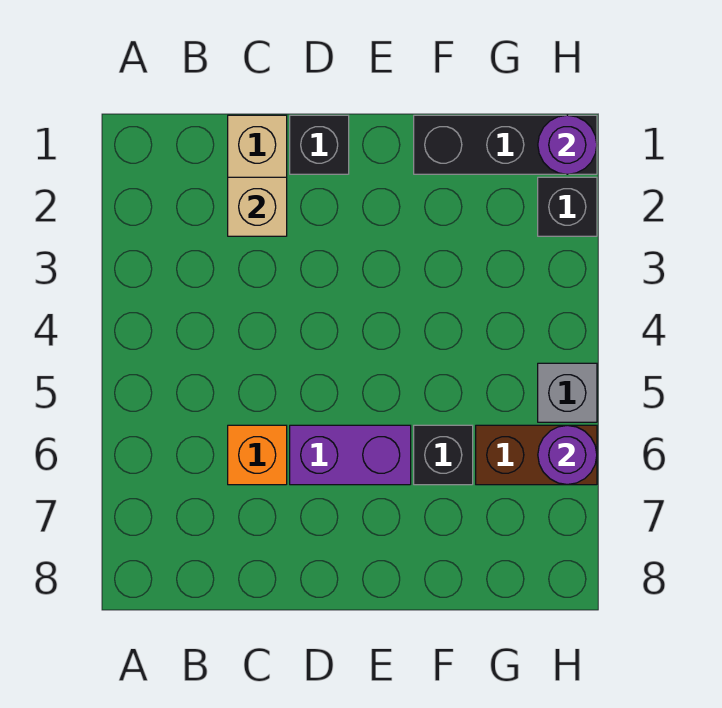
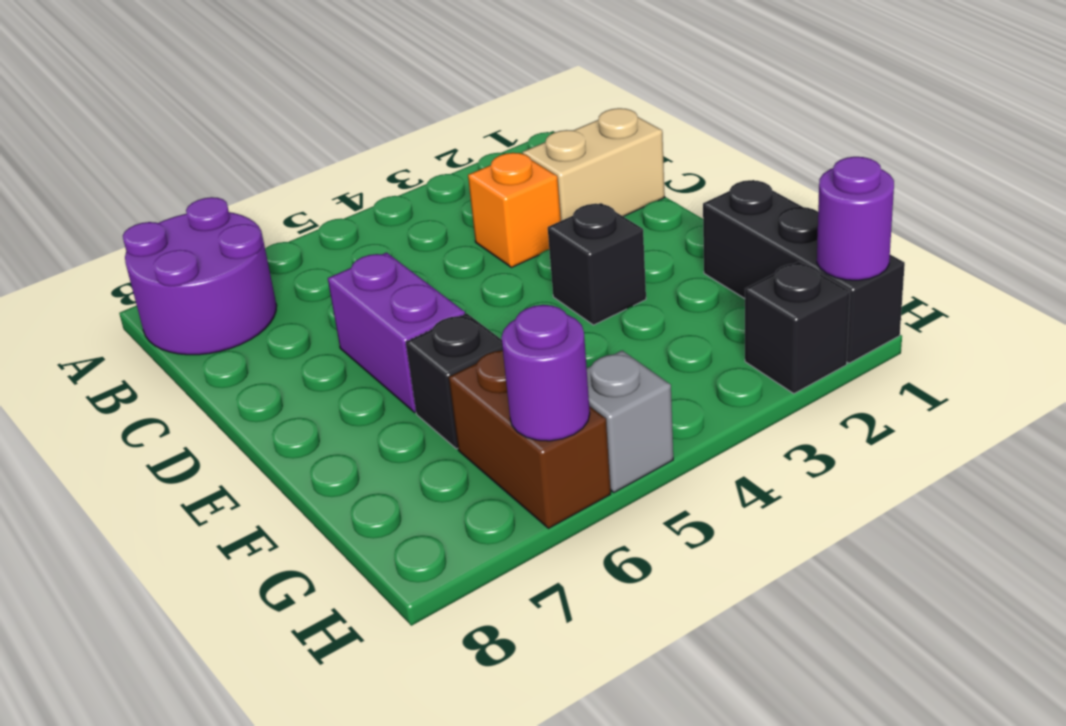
none -> purple round brick A7:B8 level 1
tan brick C2 level 2 -> none
orange brick C6 level 1 -> orange brick C3 level 1
black brick D1 level 1 -> black brick E3 level 1

